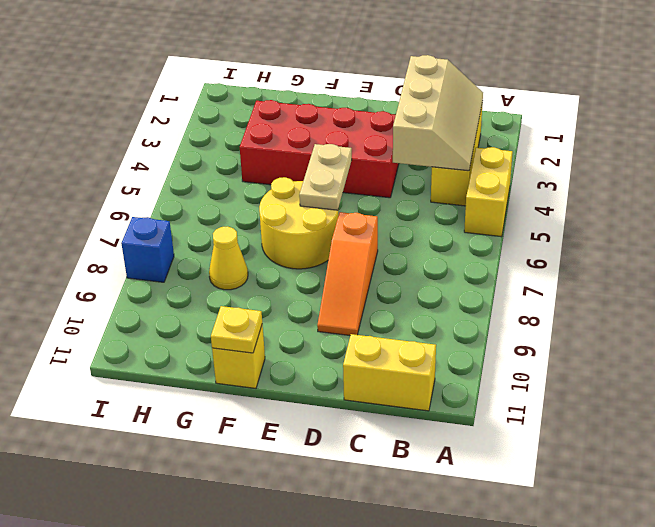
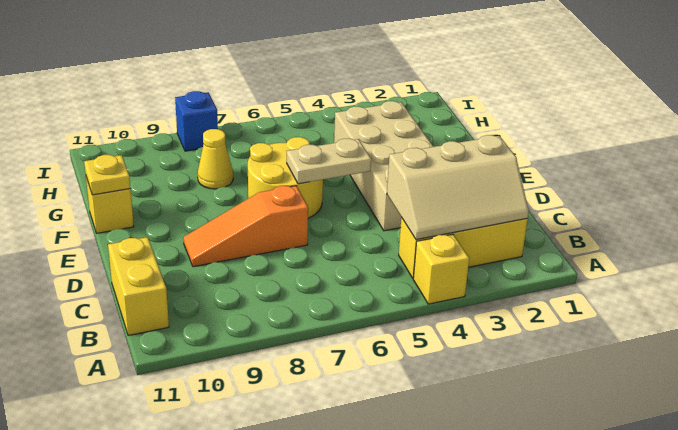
yellow brick A4:A5 level 1 -> yellow brick A4 level 1
red brick D3:G4 level 1 -> tan brick D3:G4 level 1

